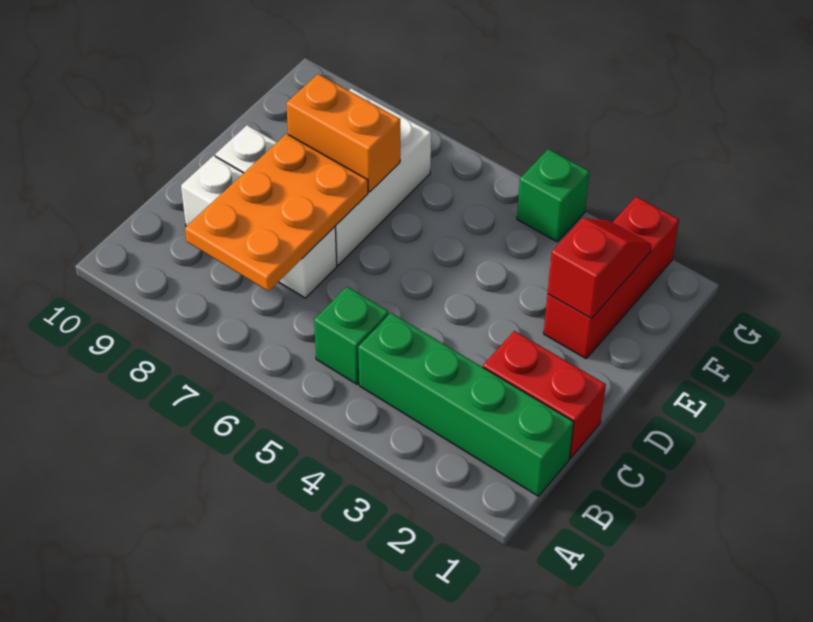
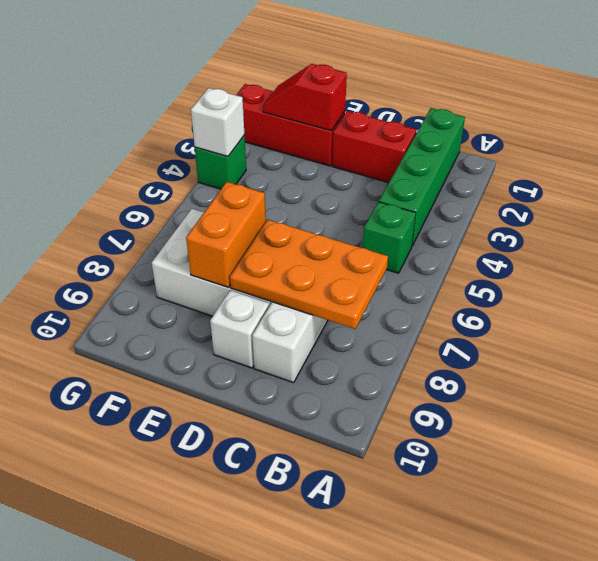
red brick C1:C2 level 1 -> red brick C2:D2 level 1
none -> white brick G4 level 2

